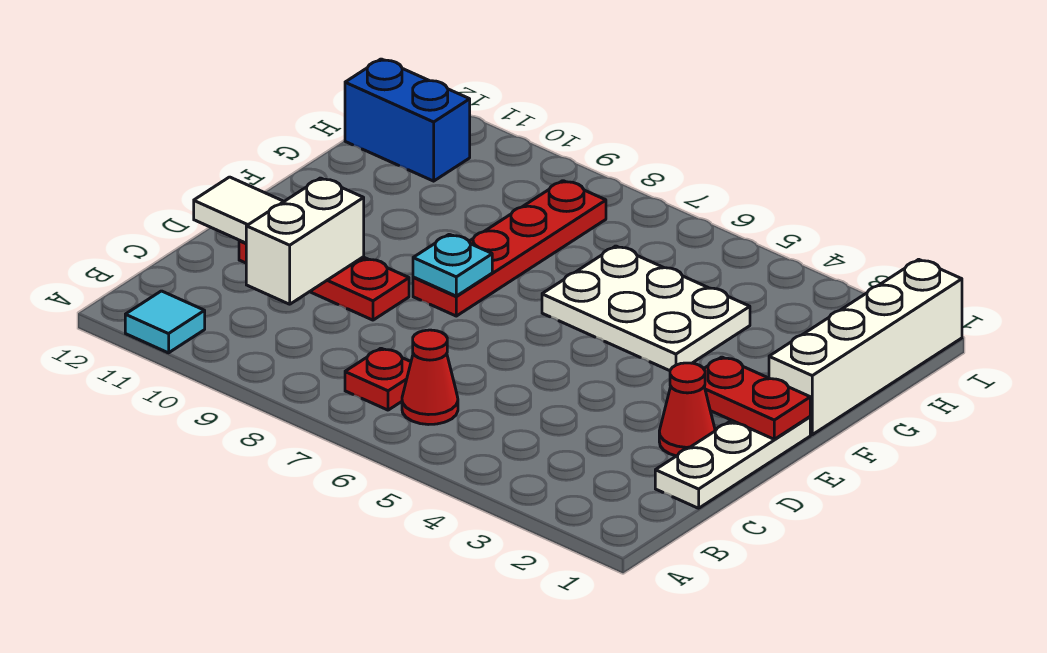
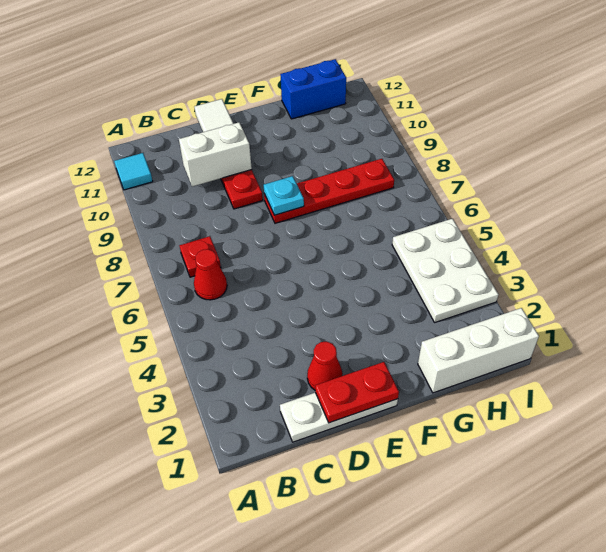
red plate E1:E2 level 2 -> red plate D1:E1 level 2
white brick F1:I1 level 1 -> white brick G1:I1 level 1
white plate F4:G6 level 1 -> white plate H3:I5 level 1
blue brick H11:H12 level 1 -> blue brick G12:H12 level 1

